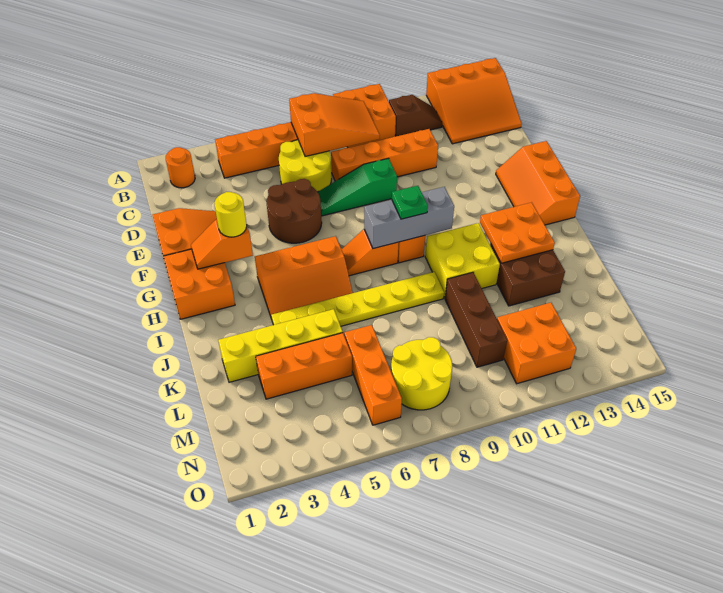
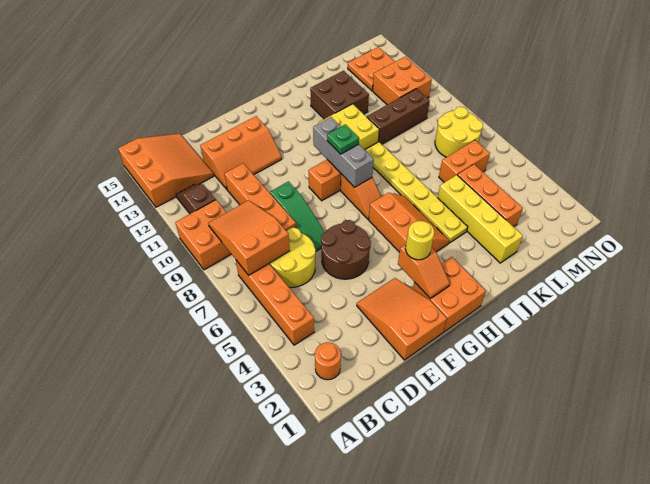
orange slope F14:H15 level 1 top 15 -> orange slope D12:F13 level 1 top 13
orange plate I12:J13 level 2 -> orange plate M13:N14 level 1
orange brick L6:N6 level 1 -> orange brick L6:M6 level 1

